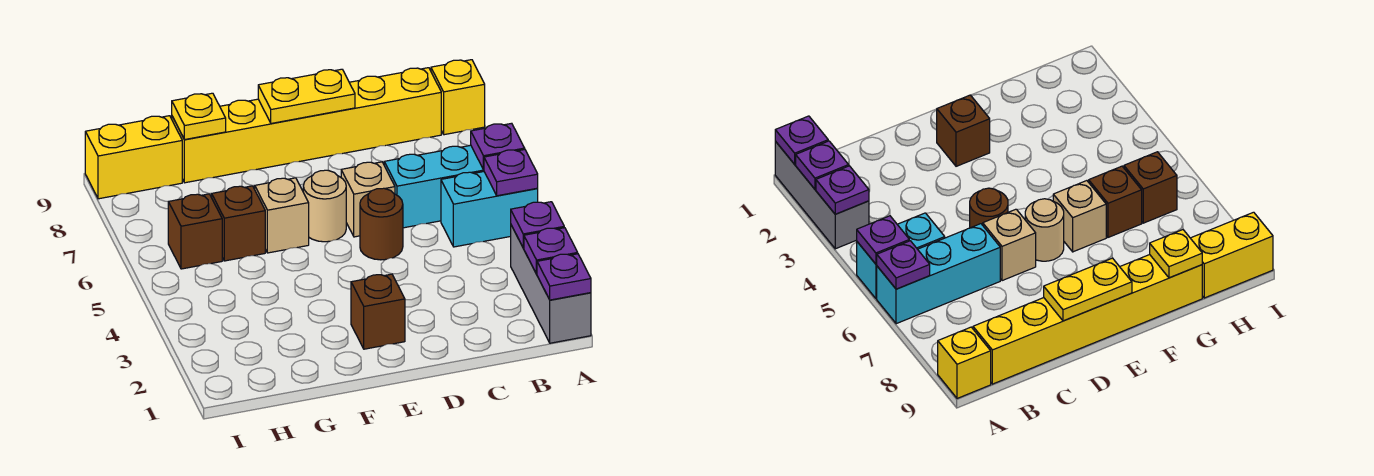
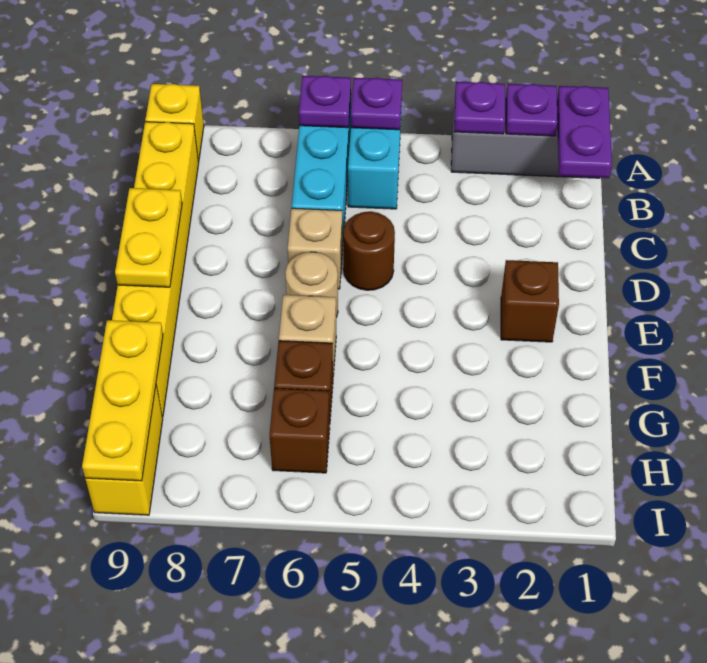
purple plate A1 level 2 -> purple plate A1:B1 level 2
yellow plate G9 level 2 -> yellow plate G9:I9 level 2

